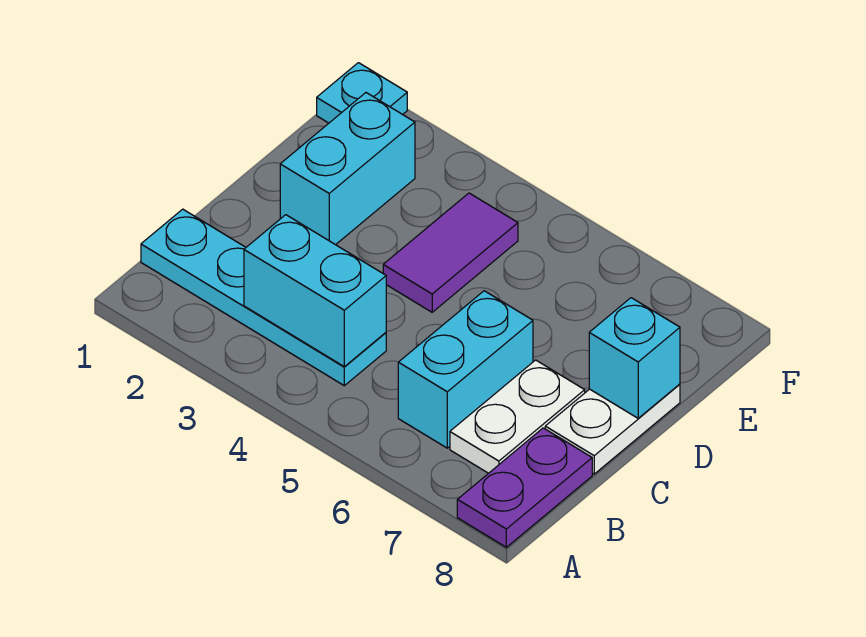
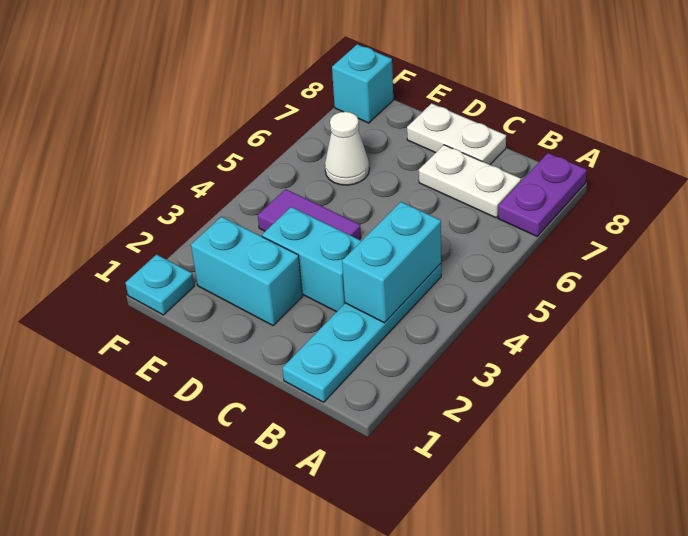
purple plate A8:B8 level 1 -> purple plate A7:A8 level 1
cyan brick B6:C6 level 1 -> cyan brick C3:D3 level 1
cyan brick D8 level 2 -> cyan brick F8 level 1
none -> white cone E6 level 1

